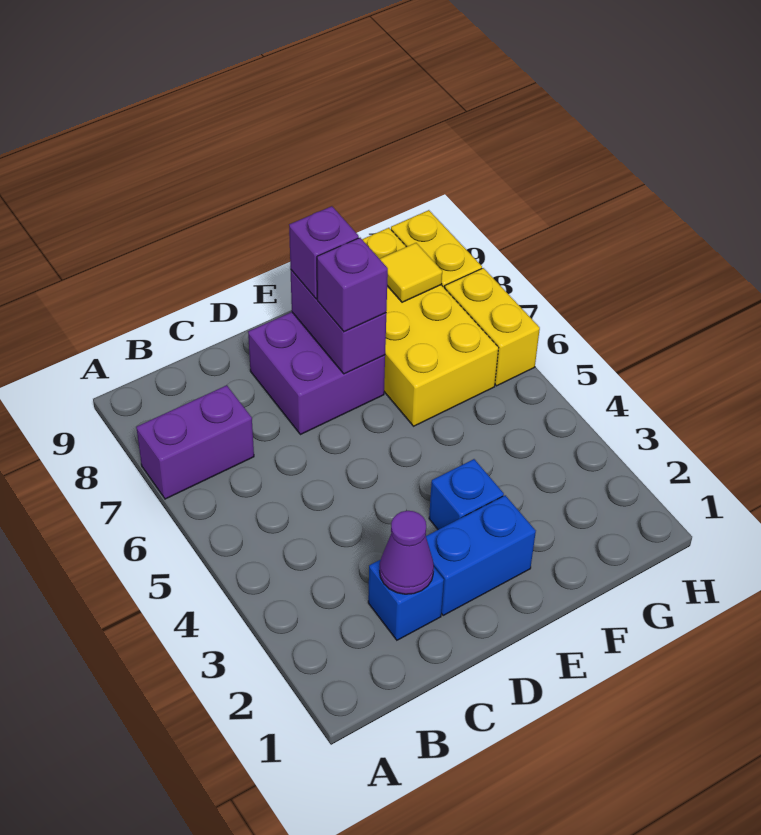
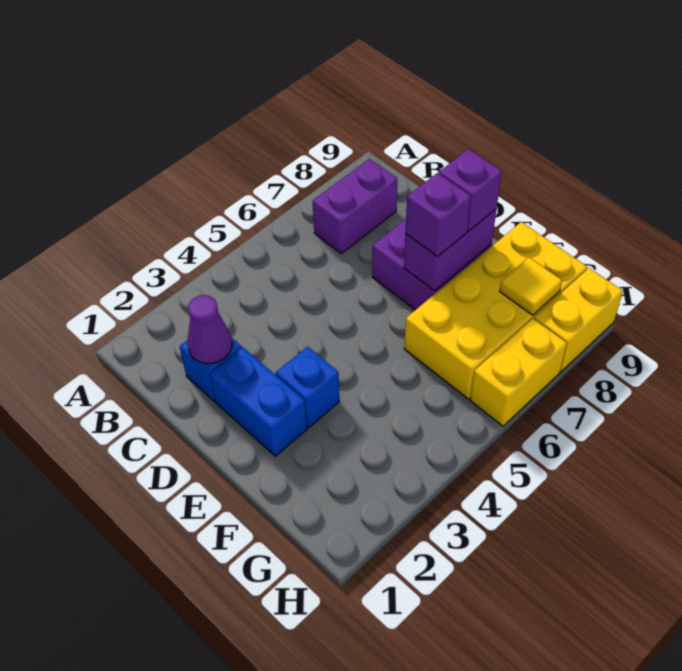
purple brick A7:B7 level 1 -> purple brick B7:B8 level 1

